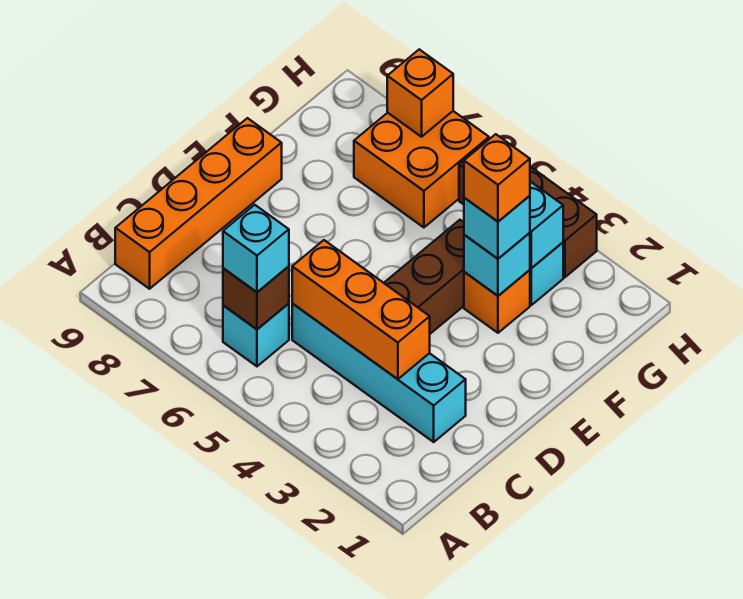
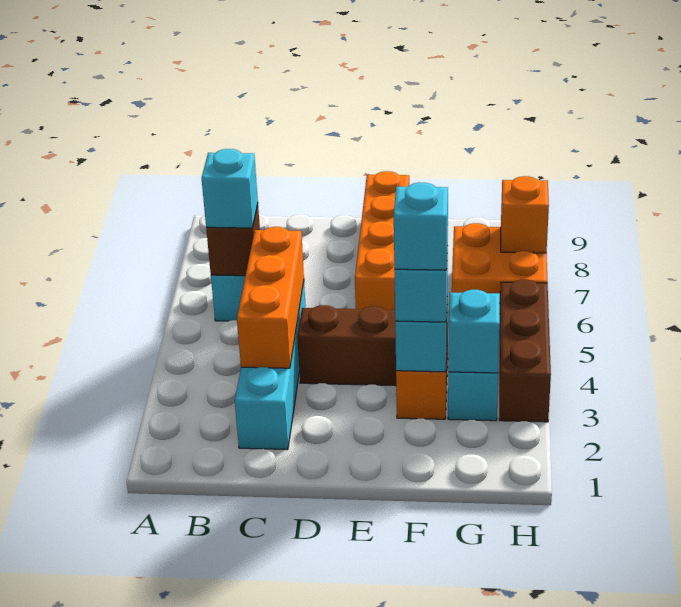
orange brick B9:E9 level 1 -> orange brick E6:E9 level 1
orange brick F3 level 4 -> cyan brick F3 level 4

